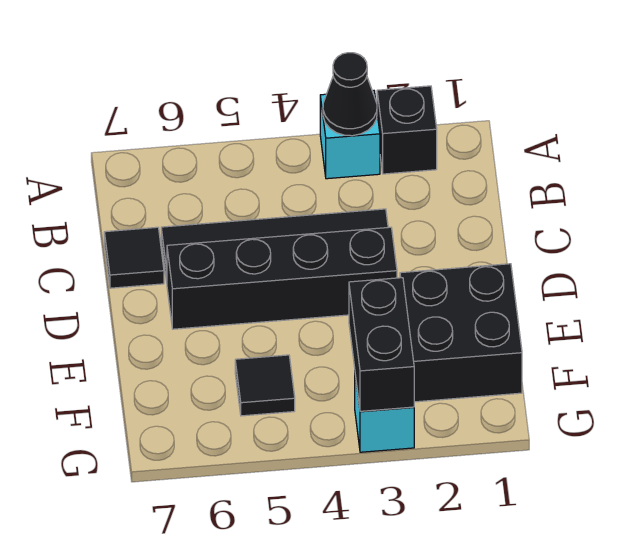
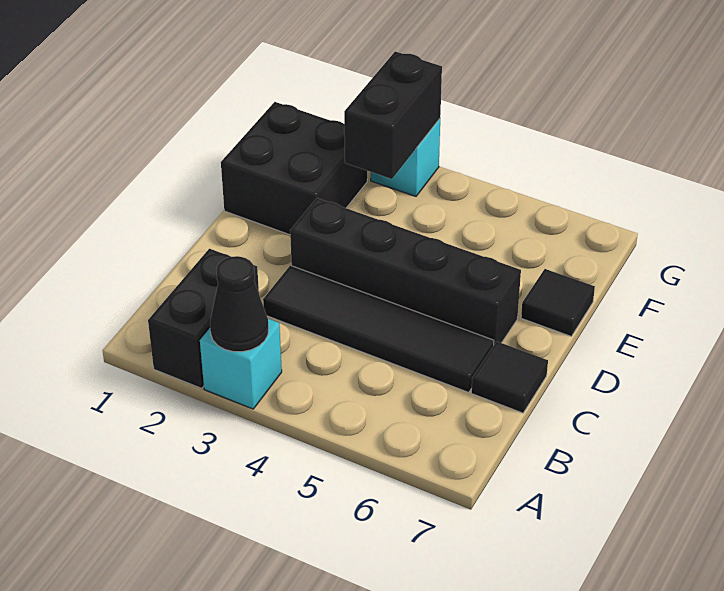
black brick A2 level 1 -> black brick A2:B2 level 1
black tile F5 level 1 -> black tile E7 level 1

